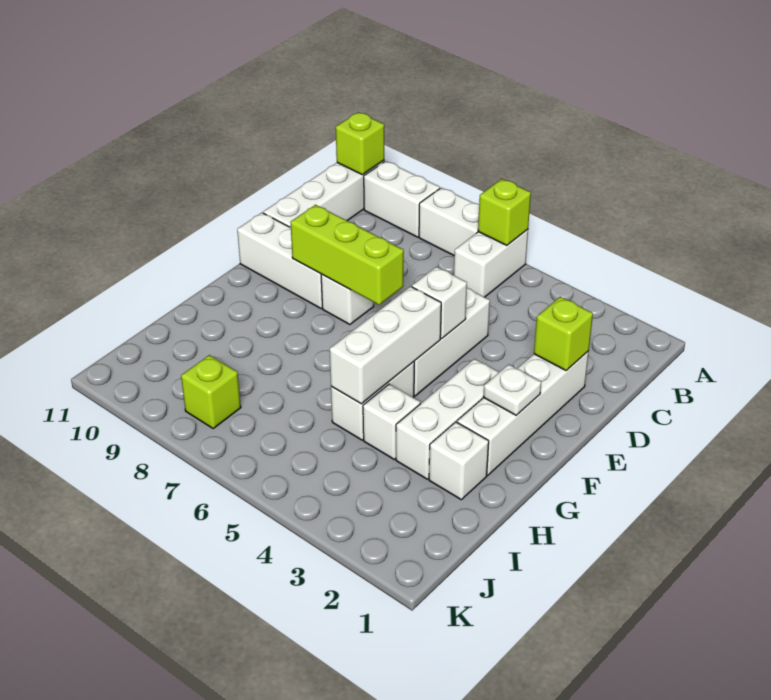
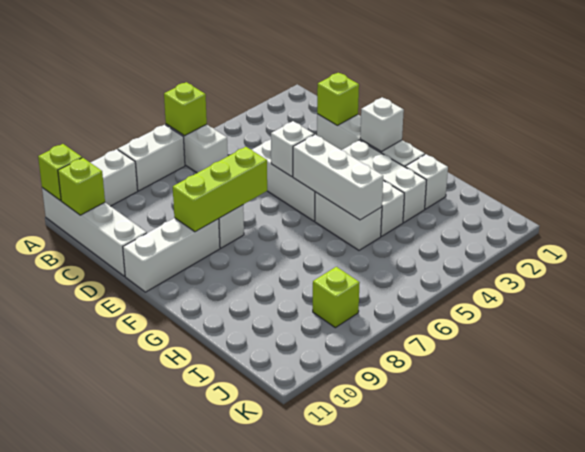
none -> lime brick B11 level 2
white plate F2 level 2 -> white brick F2 level 2

